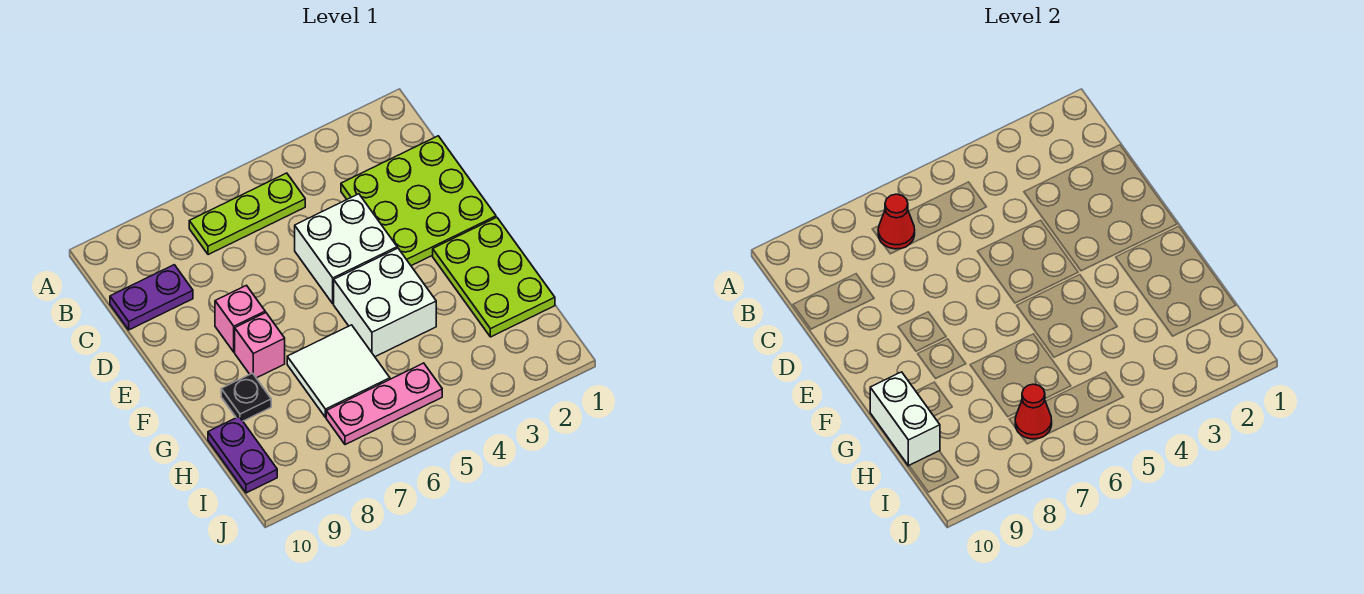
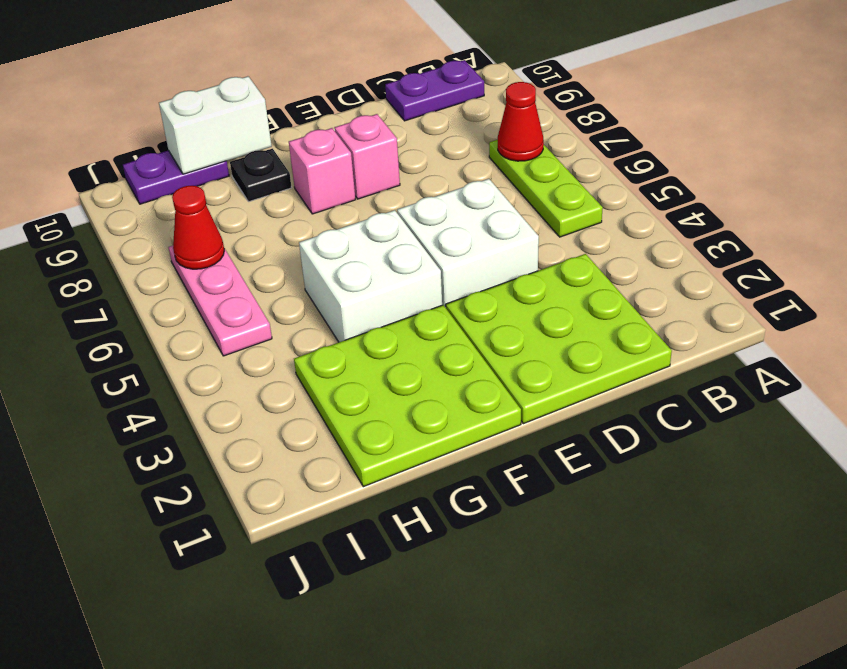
purple plate C9:C10 level 1 -> purple plate B10:C10 level 1
lime plate F1:H2 level 1 -> lime plate F1:H3 level 1
white tile G6:H7 level 1 -> none

